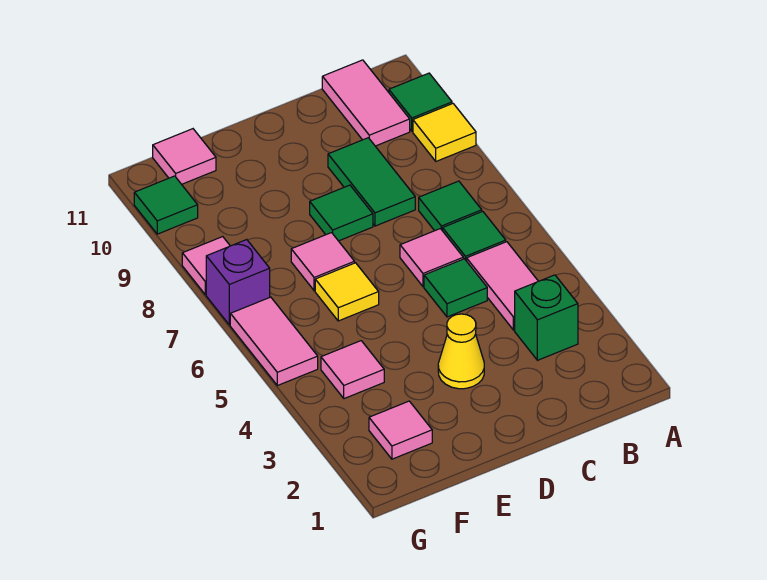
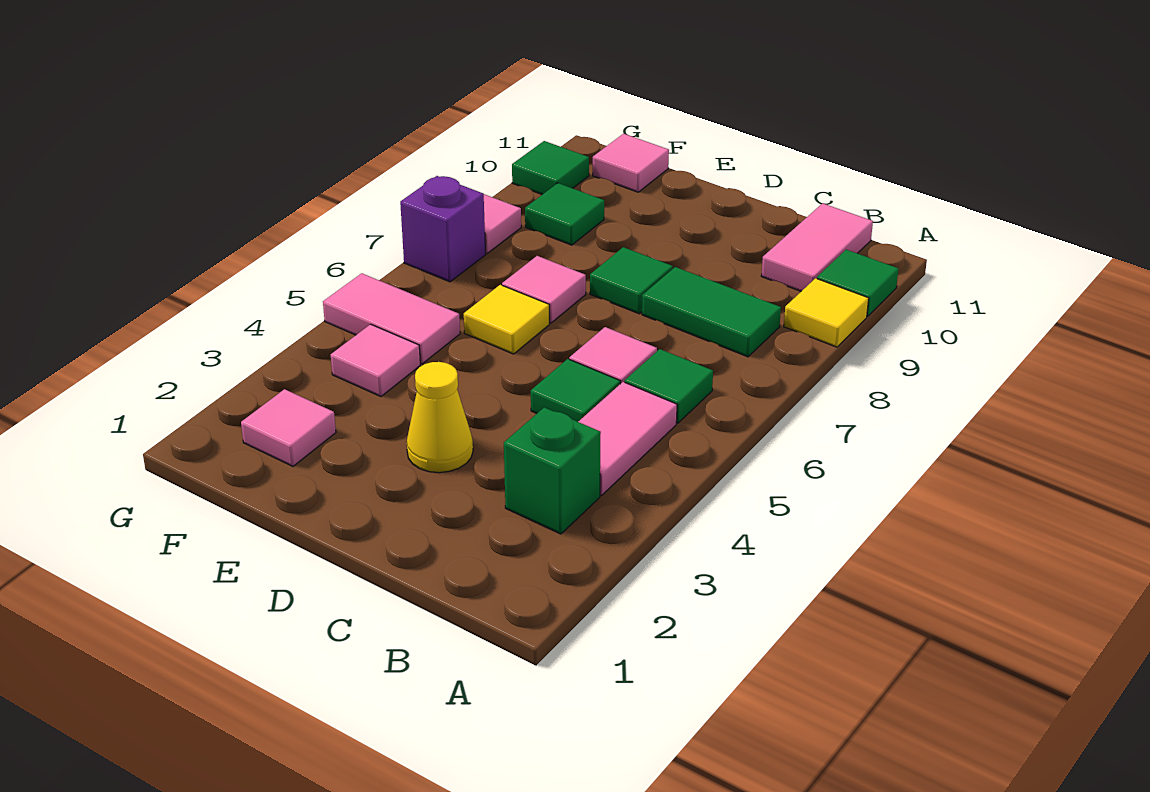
green tile B7 level 1 -> green tile F9 level 1
green tile C8:C9 level 1 -> green tile B8:C8 level 1
pink tile G5:G6 level 1 -> pink tile F5:G5 level 1

